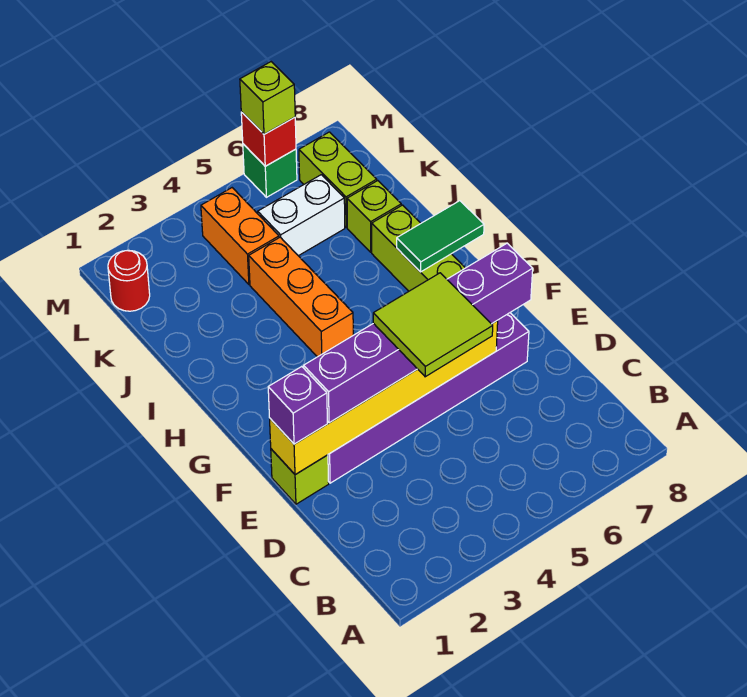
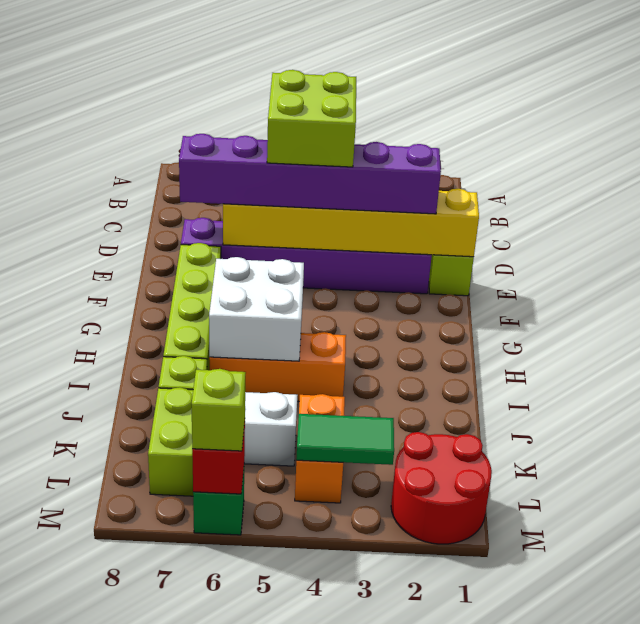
lime tile D4:E5 level 4 -> lime brick D4:E5 level 4
purple brick E1 level 3 -> none
orange brick H4:J4 level 1 -> orange brick I4:I6 level 1
none -> white brick H5:I6 level 2
green tile H7:H8 level 2 -> green tile L3:L4 level 2
red round brick L1 level 1 -> red round brick L1:M2 level 1

